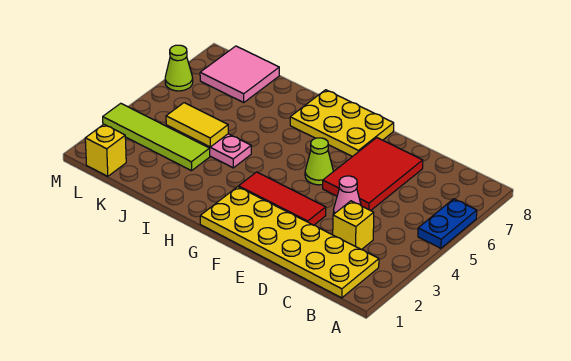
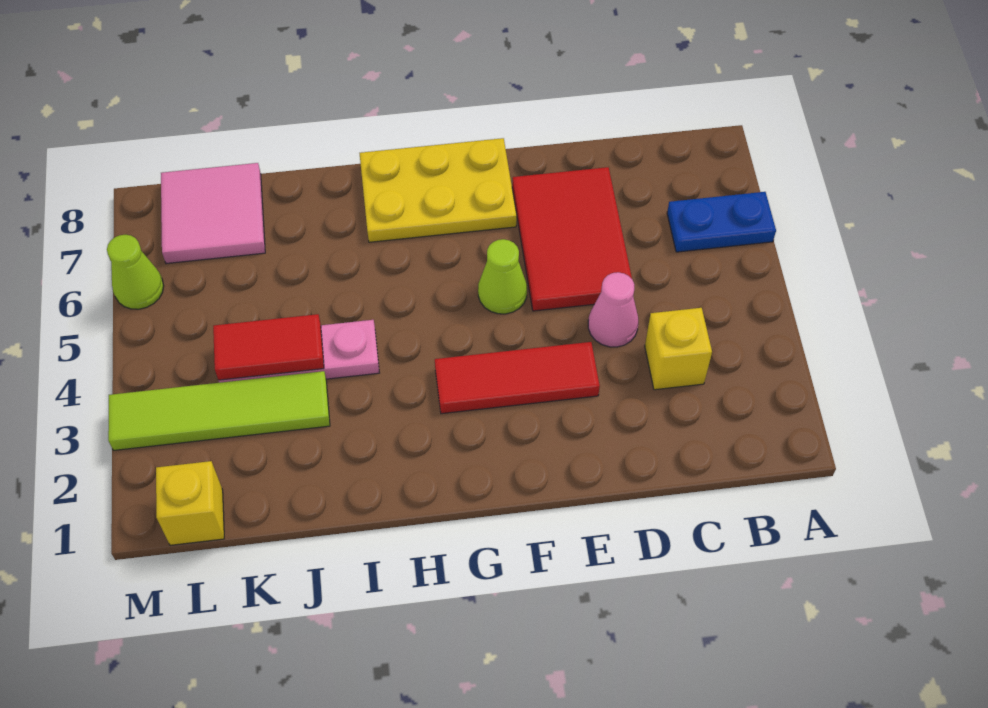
blue plate A5:A6 level 1 -> blue plate A6:B6 level 1
yellow plate B1:G2 level 1 -> none
yellow tile J4:K4 level 2 -> red tile J4:K4 level 2

